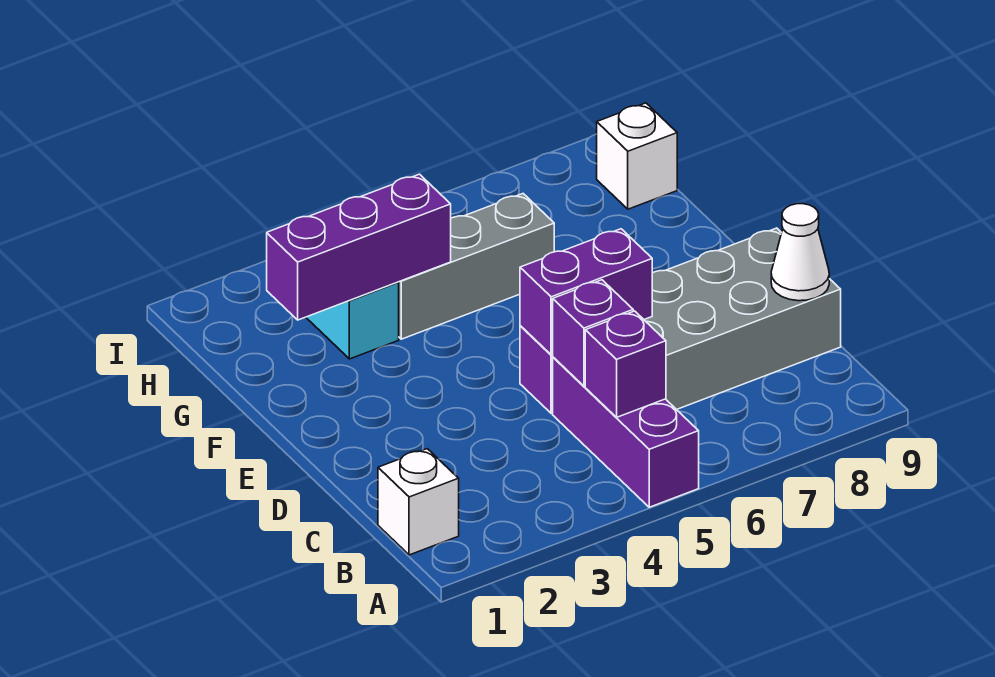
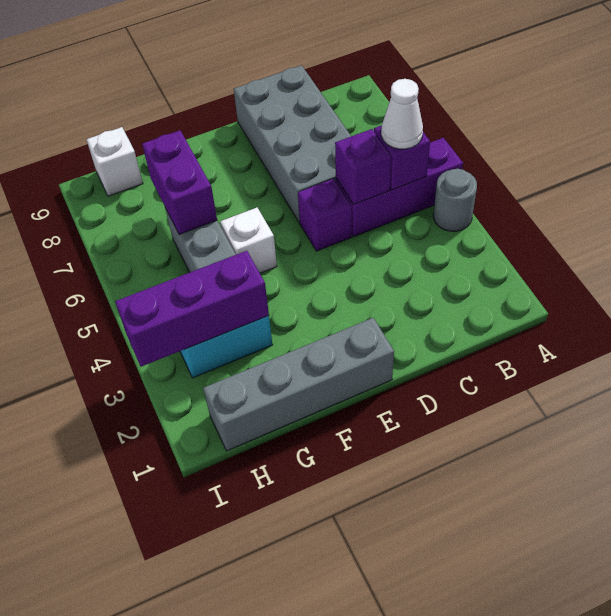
none -> grey round brick A4 level 1
white brick B1 level 1 -> white brick F5 level 1
white cone C9 level 2 -> white cone B5 level 3
purple brick D5:D6 level 2 -> purple brick G6:G7 level 2
none -> grey brick E1:H1 level 1
purple brick G2:G4 level 2 -> purple brick G3:I3 level 2

